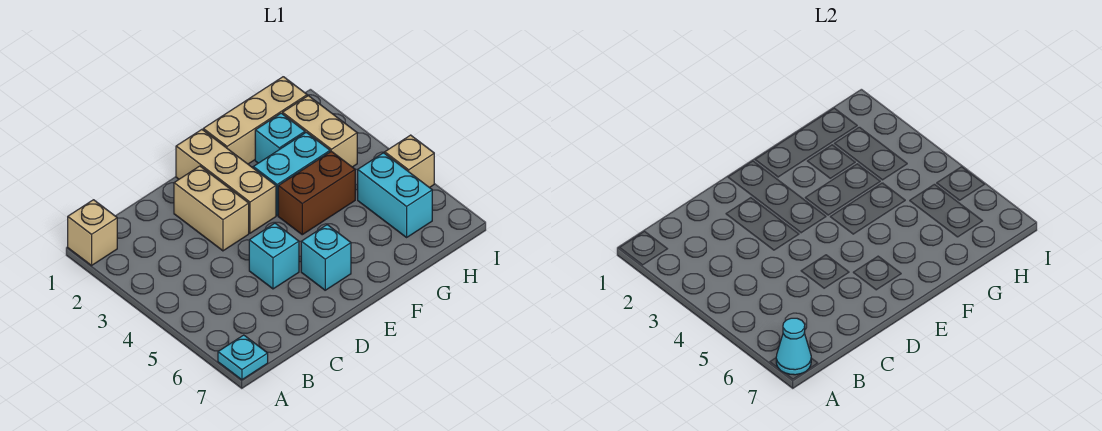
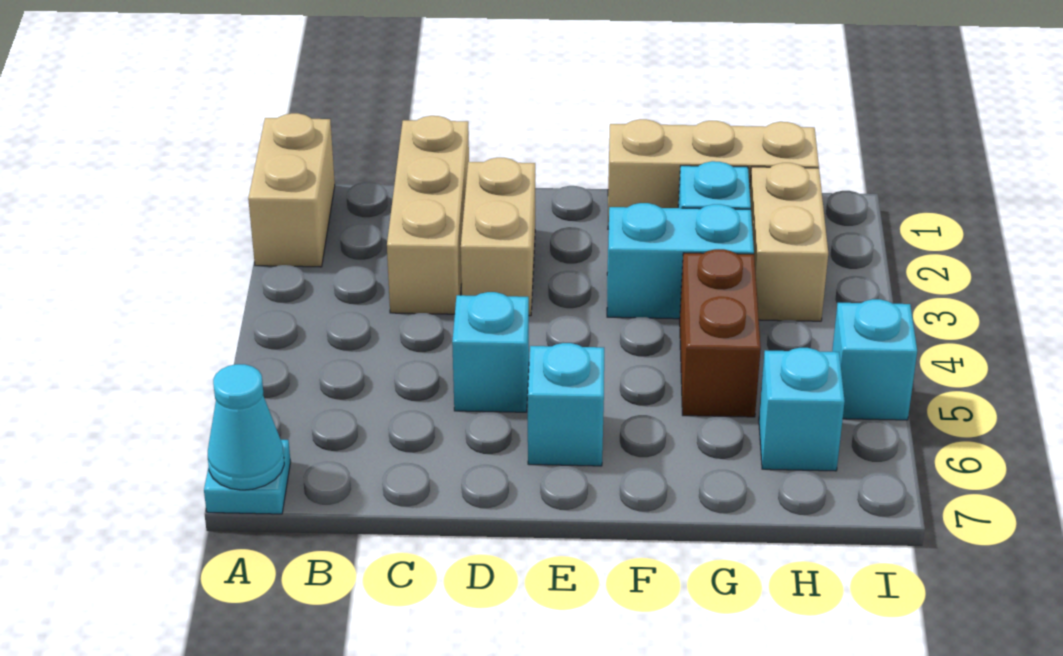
tan brick A1 level 1 -> tan brick A1:A2 level 1
tan brick E1:E3 level 1 -> tan brick C1:C3 level 1
brown brick F4:G4 level 1 -> brown brick G4:G5 level 1
cyan brick H5:H6 level 1 -> cyan brick H6 level 1
tan brick I5 level 1 -> cyan brick I5 level 1

